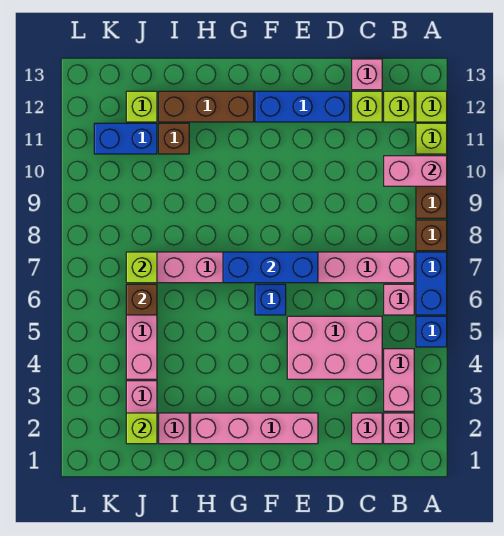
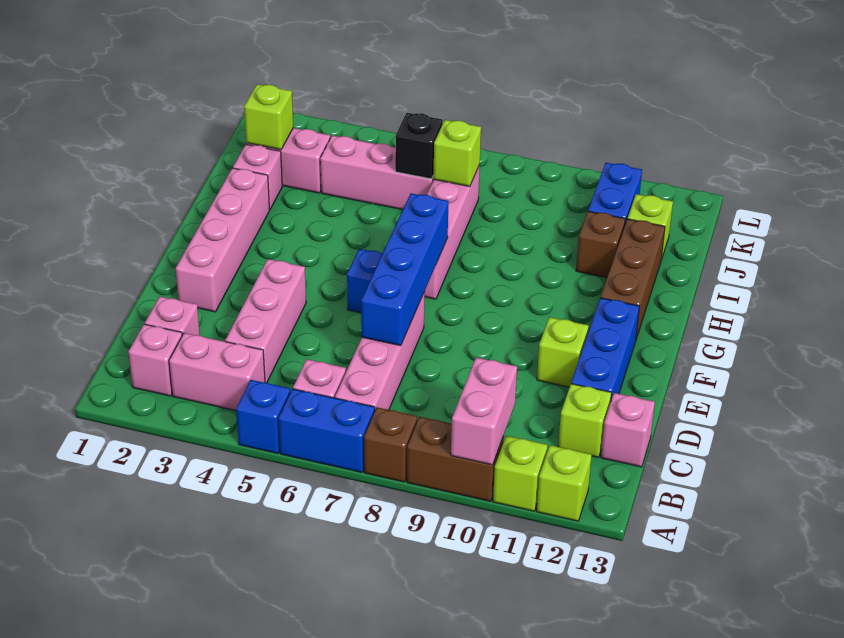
lime brick B12 level 1 -> lime brick E11 level 1
pink brick C4:E5 level 1 -> pink brick C4:E4 level 1
blue brick E7:G7 level 2 -> blue brick D7:G7 level 2
brown brick J6 level 2 -> black brick J6 level 2

